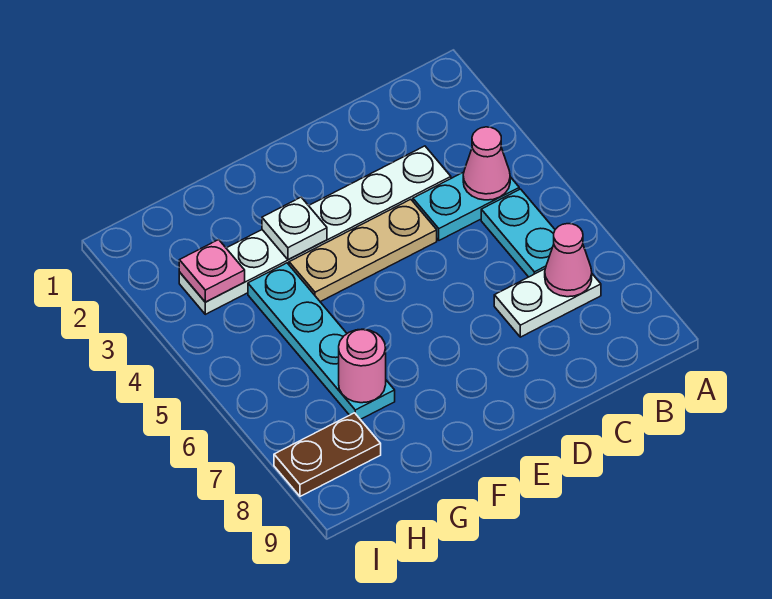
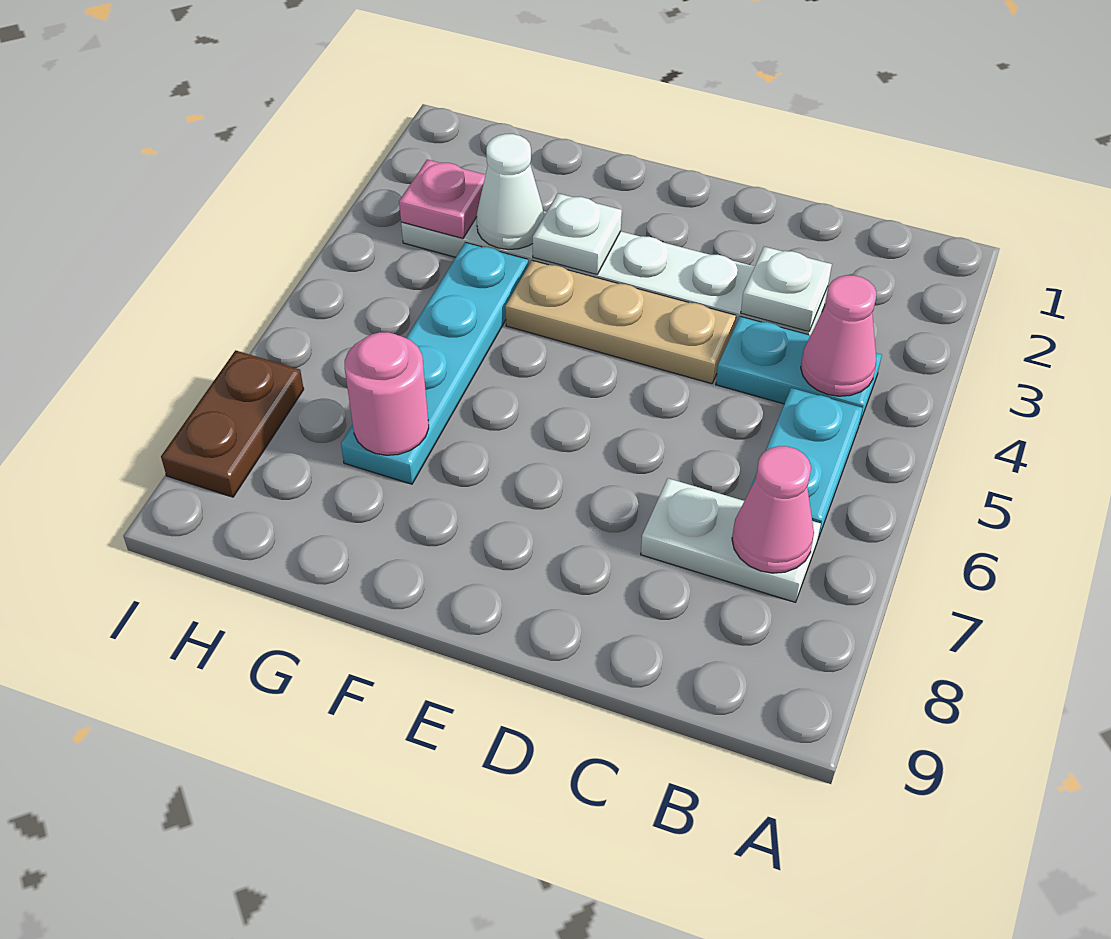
none -> white plate C3 level 2
none -> white cone G3 level 2
brown plate H8:I8 level 1 -> brown plate I7:I8 level 1

